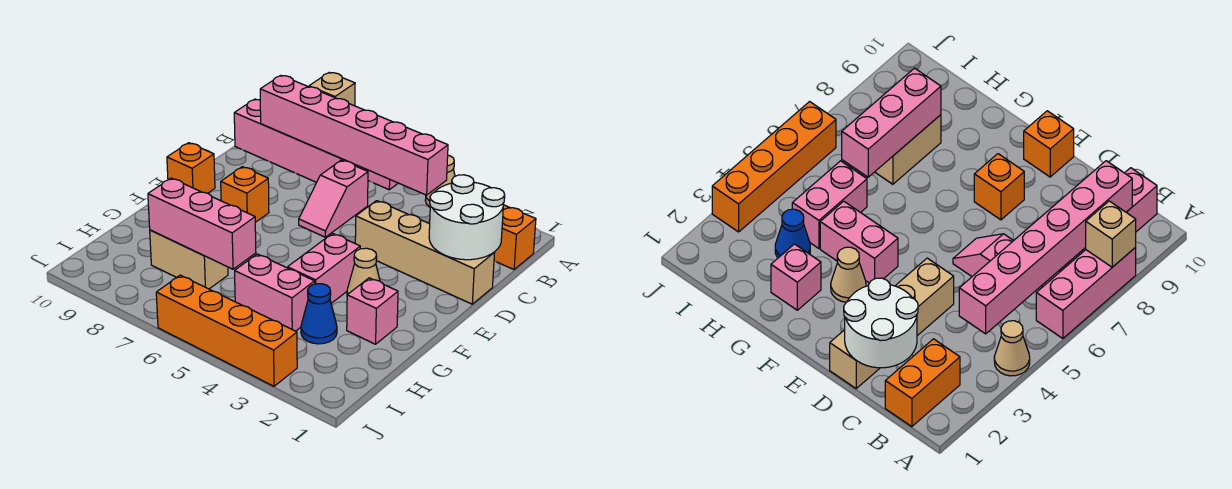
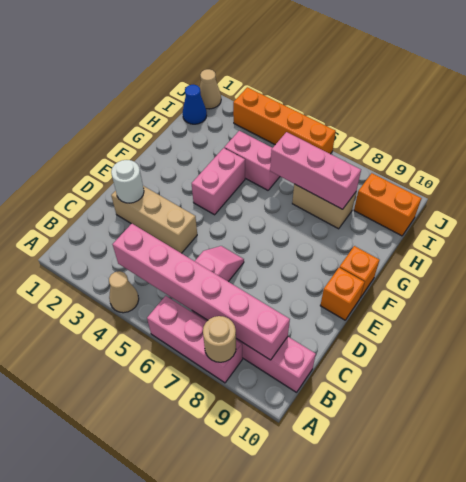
tan brick A8 level 2 -> tan round brick A8 level 2
orange brick B1:B2 level 1 -> orange brick I9:I10 level 1
white round brick C1:D2 level 2 -> white round brick D2 level 2
tan brick D1:D4 level 1 -> tan brick D2:D4 level 1
orange brick E8 level 1 -> orange brick F10 level 1
tan cone F3 level 1 -> tan cone J1 level 1
pink brick G2 level 1 -> none
blue cone H3 level 1 -> blue cone I1 level 1

